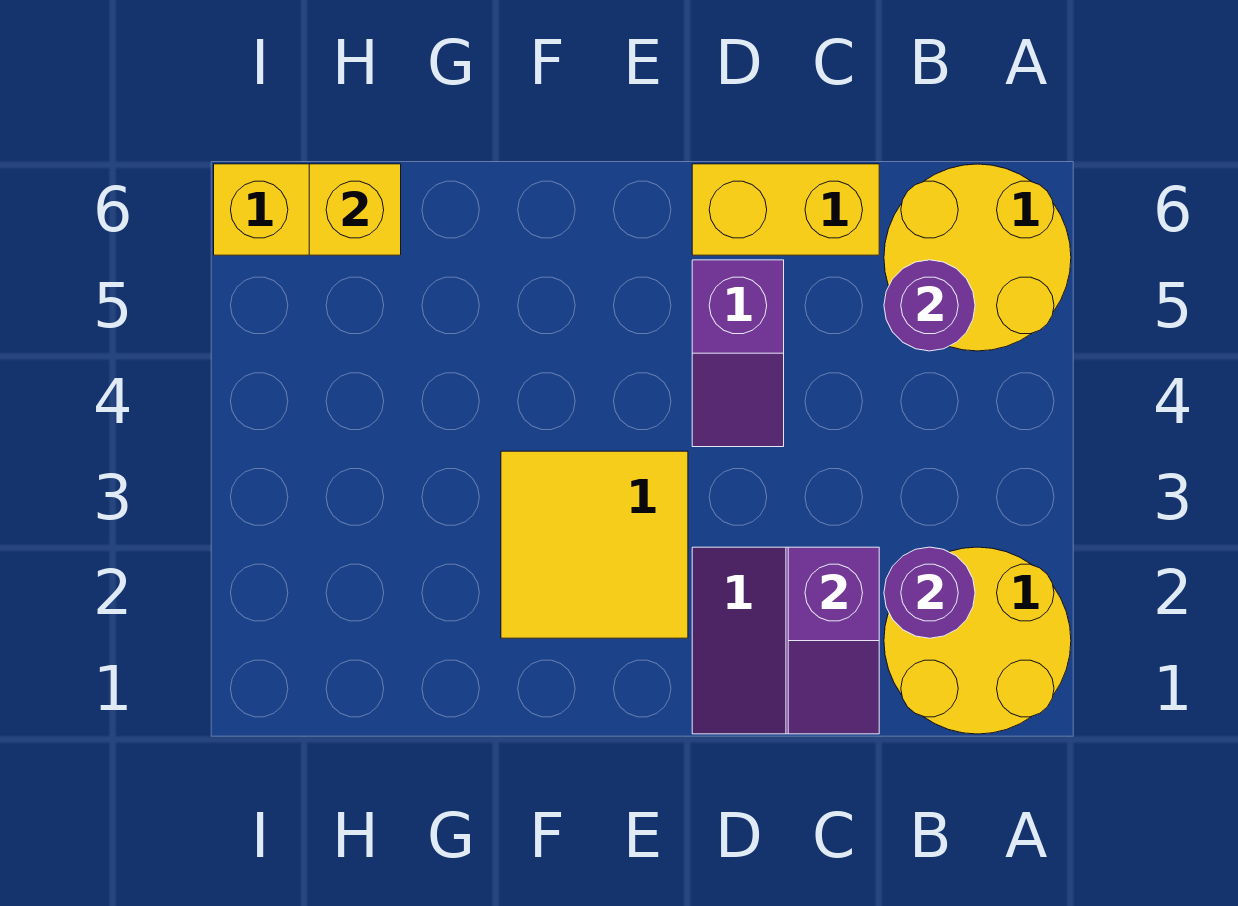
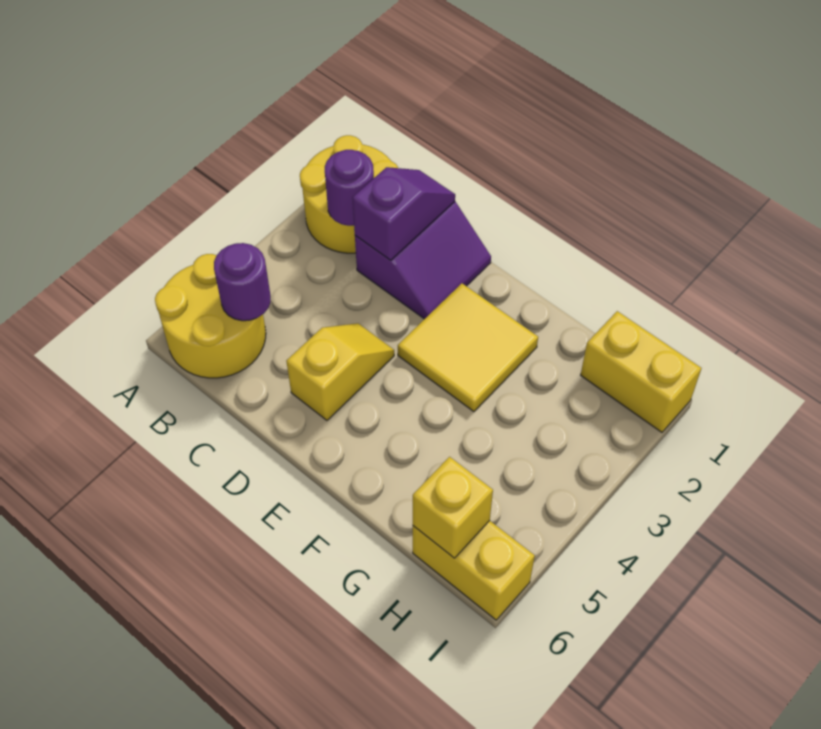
yellow brick C6:D6 level 1 -> yellow brick H1:I1 level 1
purple slope D4:D5 level 1 top 5 -> yellow slope D4:D5 level 1 top 5

